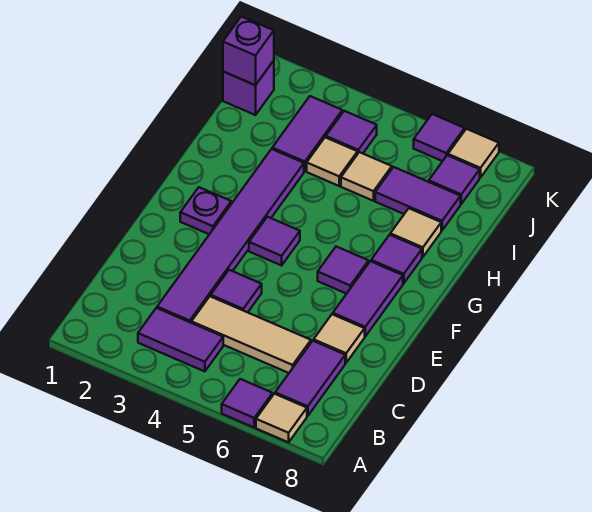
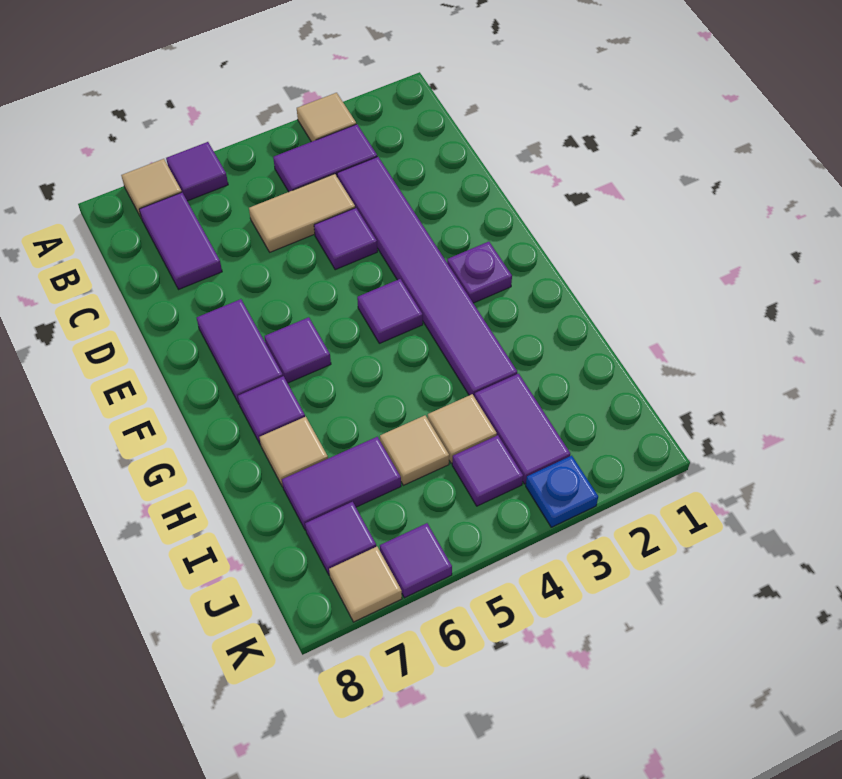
tan tile C4:C6 level 1 -> tan tile C4:C5 level 1
tan tile D7 level 1 -> tan tile A3 level 1
purple brick J1 level 1 -> none
purple brick J1 level 2 -> none
none -> blue plate K3 level 1

